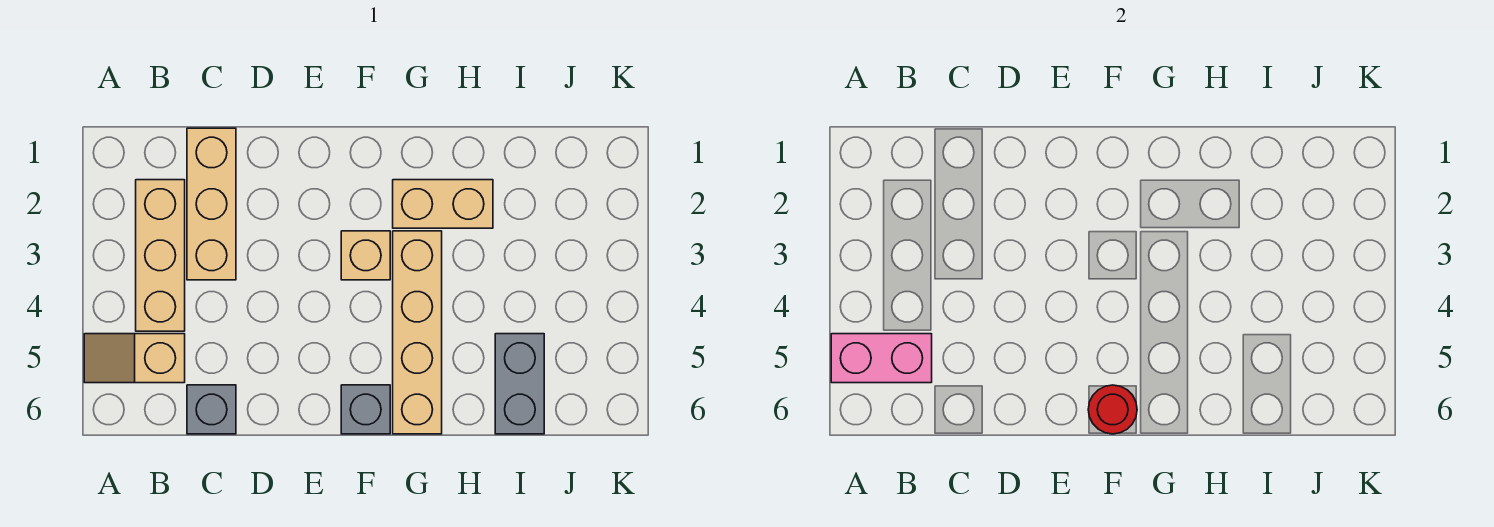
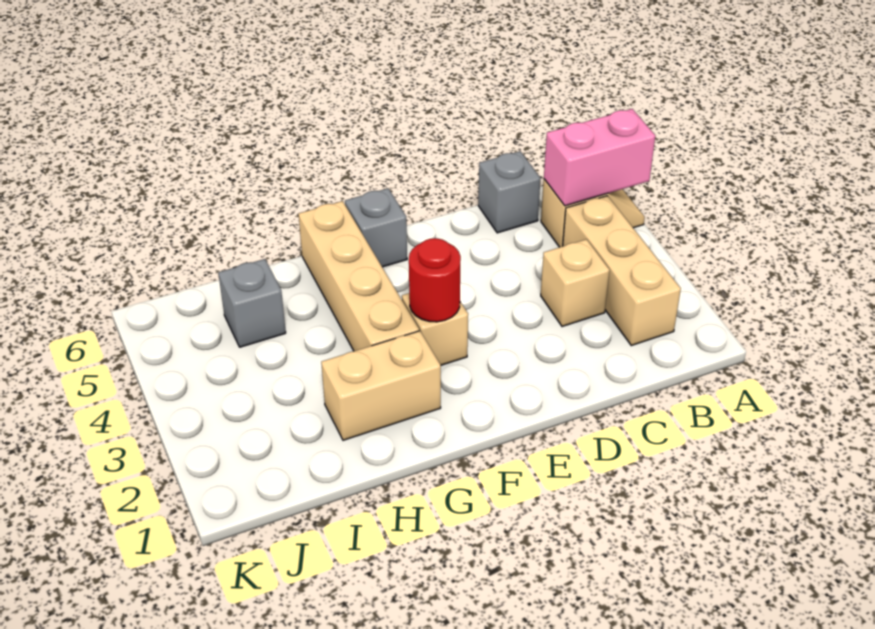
tan brick C1:C3 level 1 -> tan brick C3 level 1
red round brick F6 level 2 -> red round brick F3 level 2
grey brick I5:I6 level 1 -> grey brick I5 level 1

